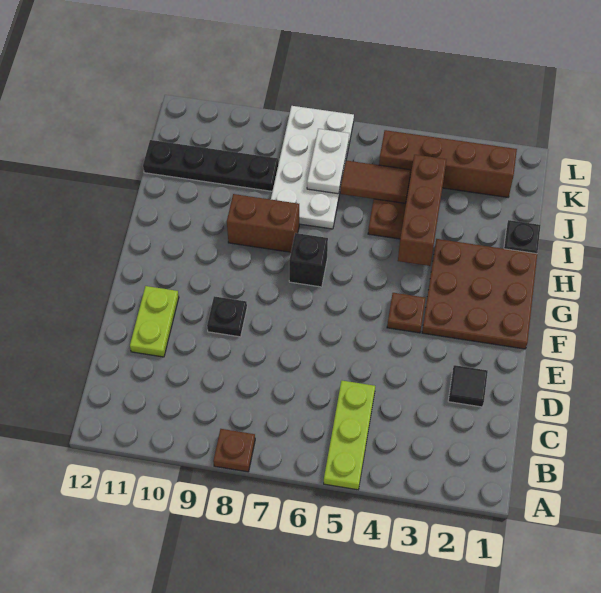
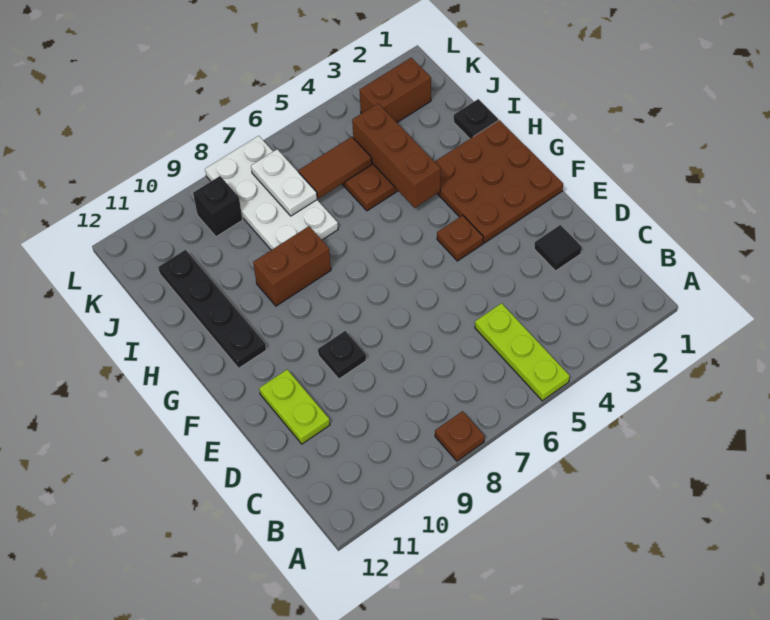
black brick G7 level 1 -> black brick K9 level 1
black plate J9:J12 level 1 -> black plate G11:J11 level 1
brown brick K2:K5 level 1 -> brown brick K2:K3 level 1

